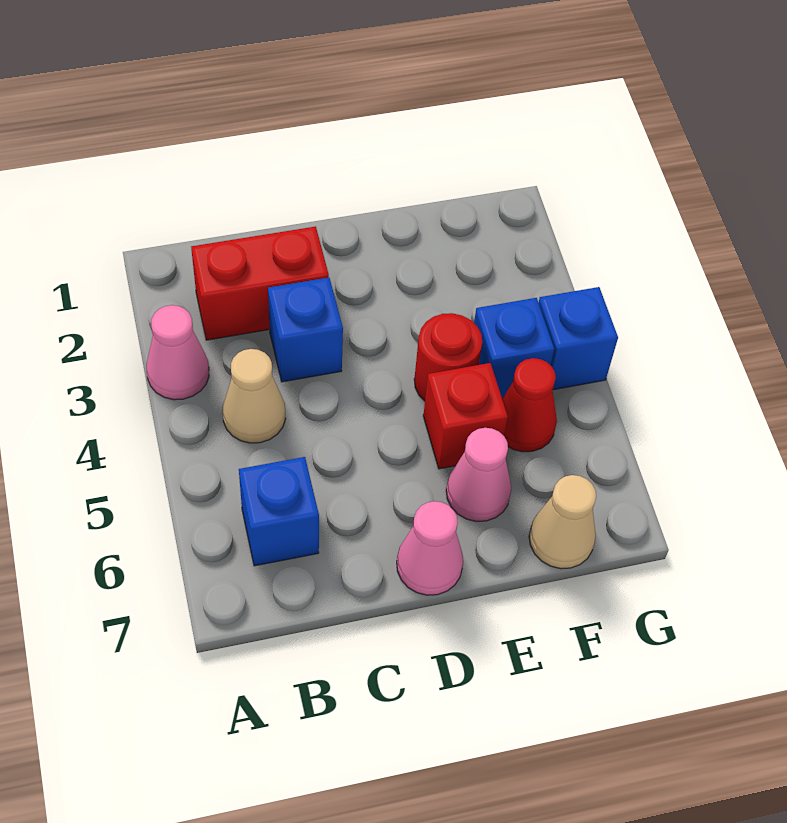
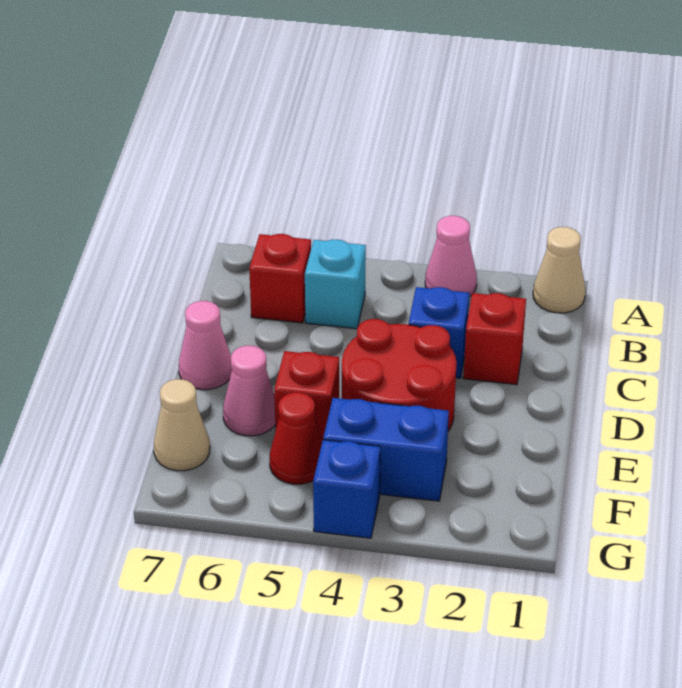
red brick B2:C2 level 1 -> red brick C2 level 1
tan cone B4 level 1 -> tan cone A1 level 1
none -> cyan brick B5 level 1
blue brick B6 level 1 -> red brick B6 level 1
red round brick E4 level 1 -> red round brick D3:E4 level 1
blue brick F4 level 1 -> blue brick F3:F4 level 1

